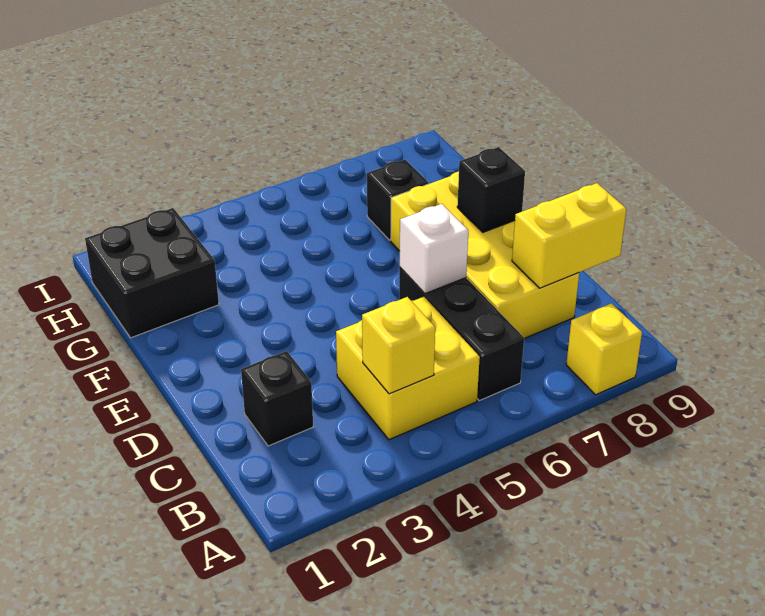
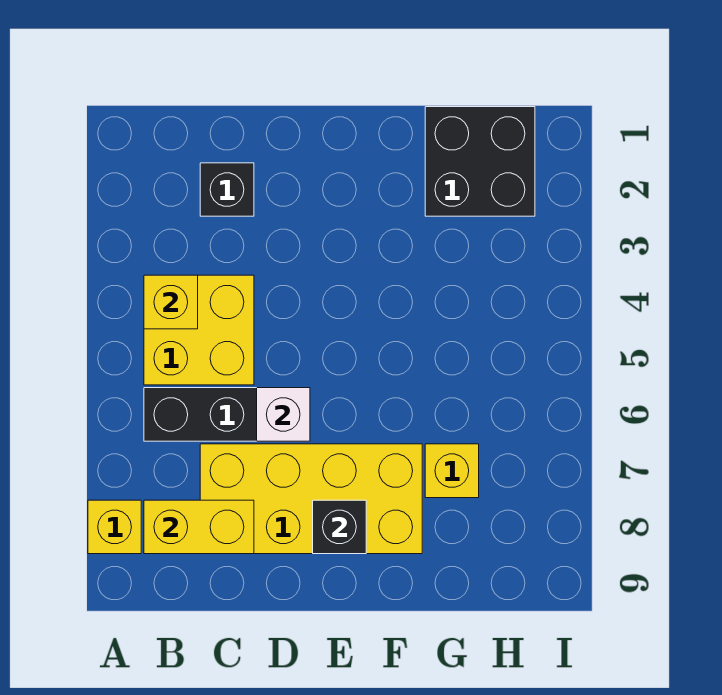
yellow brick C8:C9 level 2 -> yellow brick B8:C8 level 2
black brick G7 level 1 -> yellow brick G7 level 1

